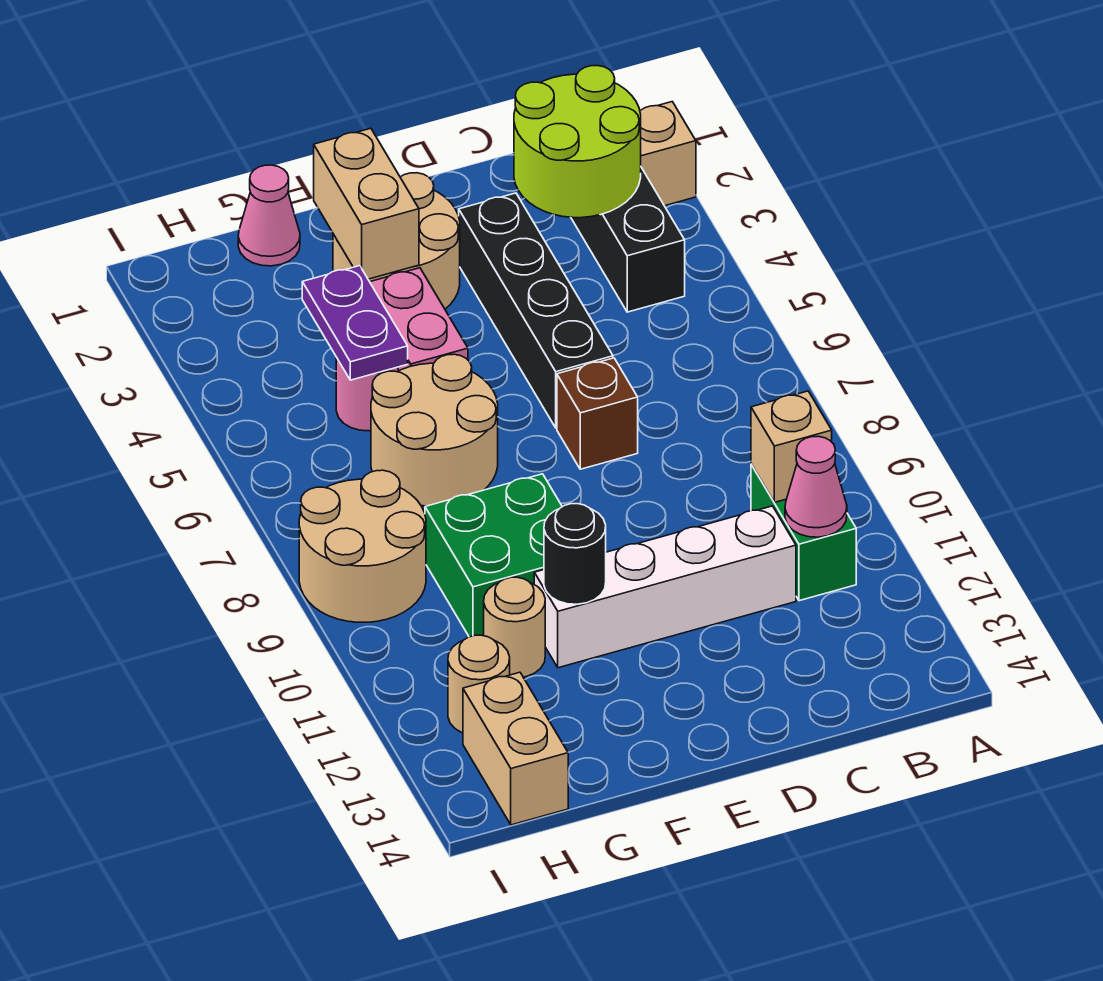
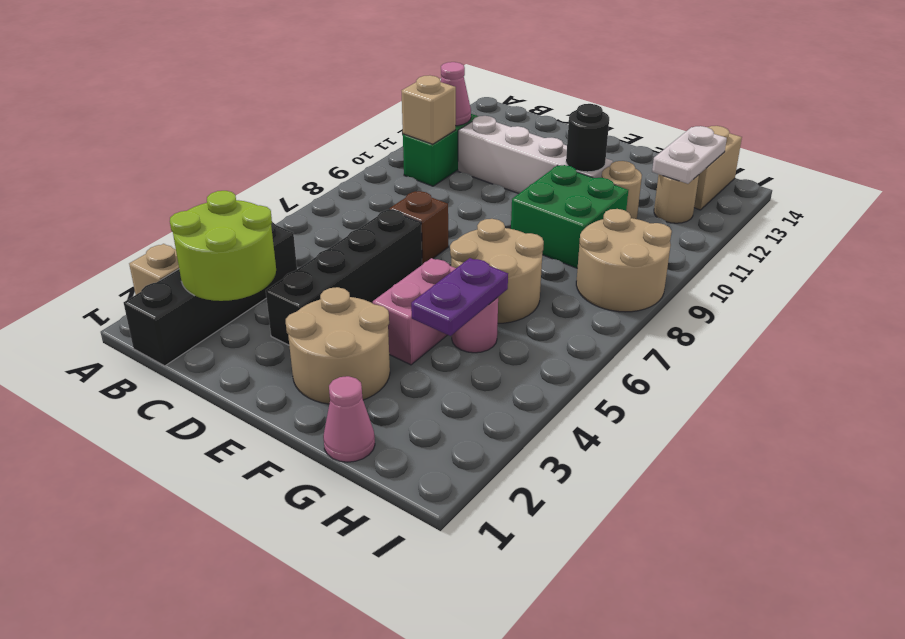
tan brick F2:F3 level 2 -> none
none -> white plate H12:H13 level 2

